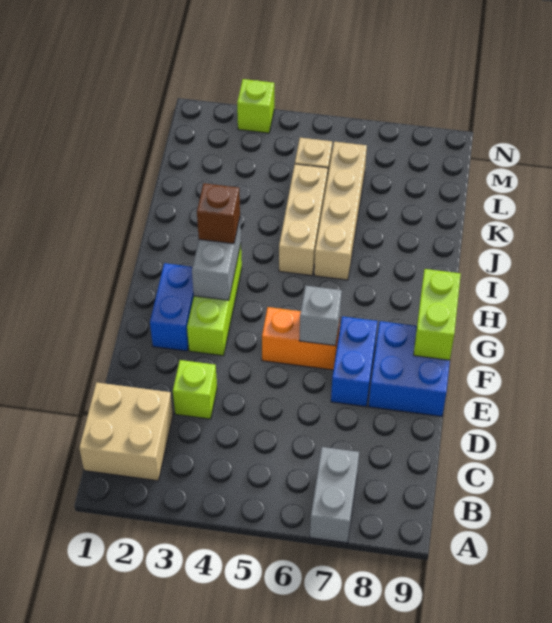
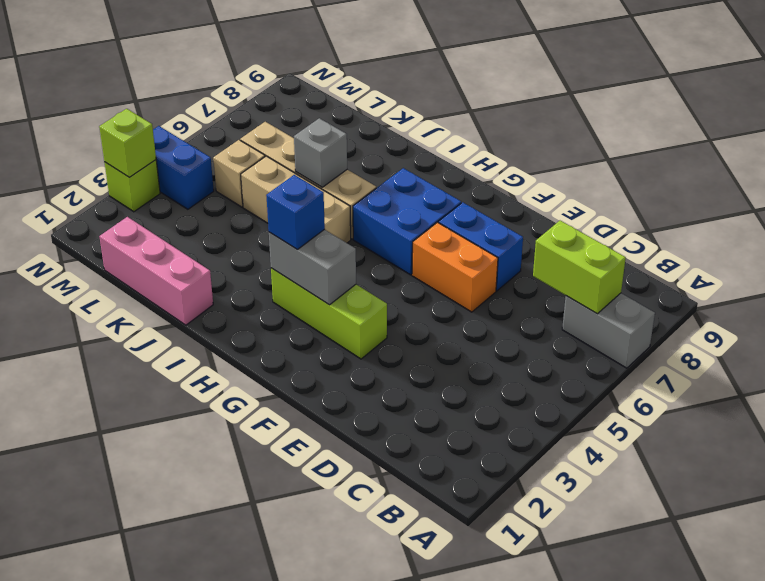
tan brick B1:C2 level 1 -> none
lime brick D3 level 1 -> lime brick N3 level 2
blue brick E8:F9 level 1 -> blue brick G6:H7 level 1
blue brick F2:G2 level 1 -> blue brick M4:N4 level 1
orange brick F5:F6 level 1 -> orange brick E6:F6 level 1
grey brick F6 level 2 -> grey brick J6 level 2
lime brick F9:G9 level 2 -> lime brick B7:C7 level 2
brown brick H3 level 3 -> blue brick H3 level 3
none -> pink brick J1:L1 level 1

